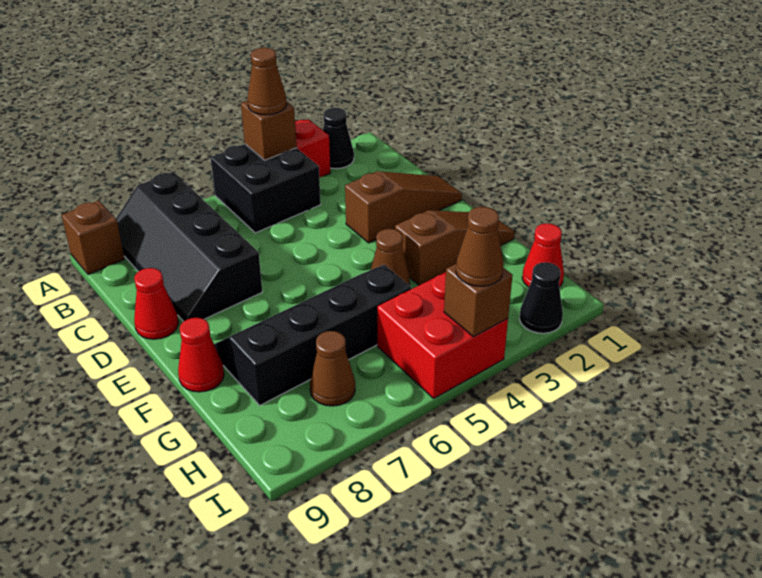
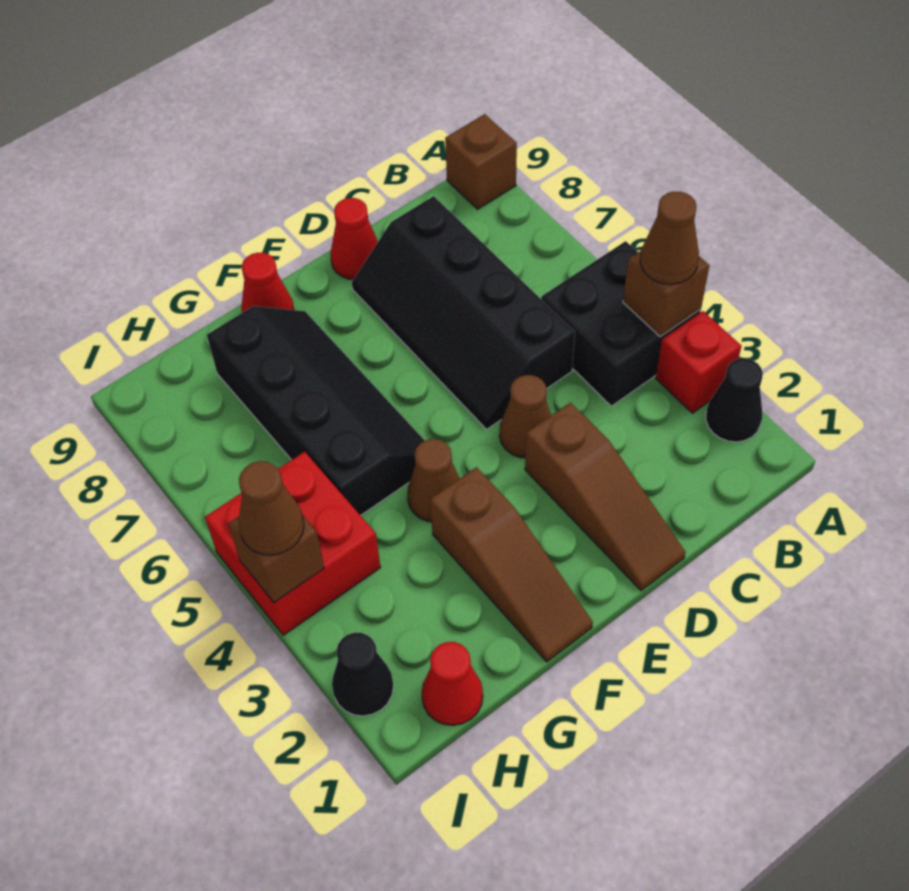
black slope A7:D8 level 1 top 7 -> black slope C5:D8 level 1 top C
brown cone H7 level 1 -> brown cone D4 level 1

